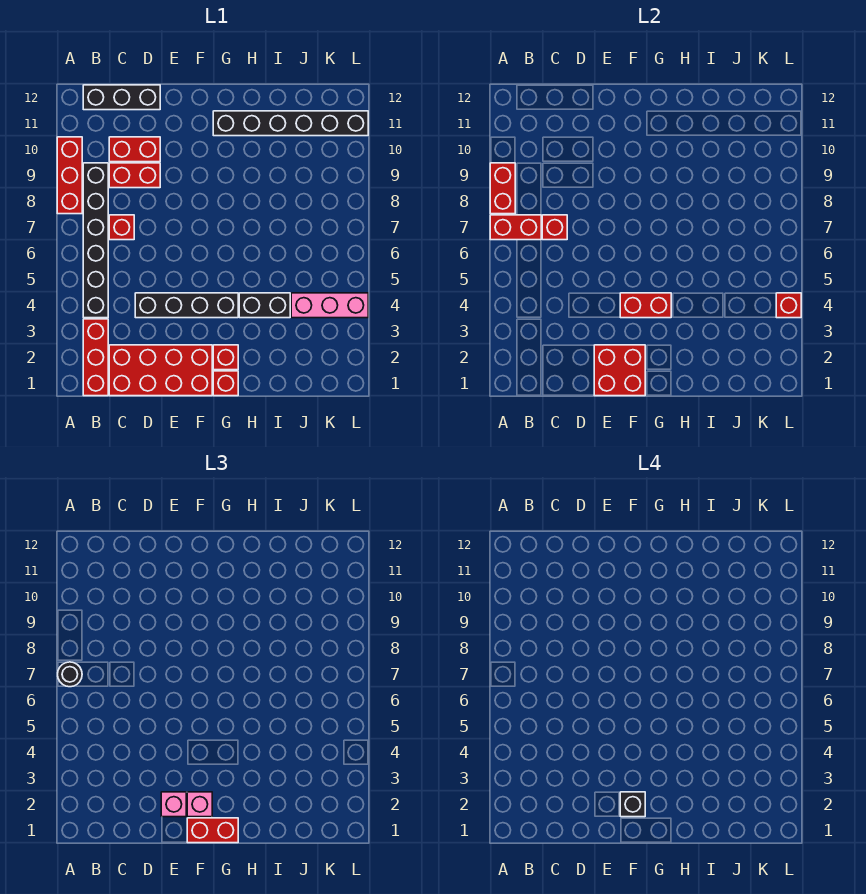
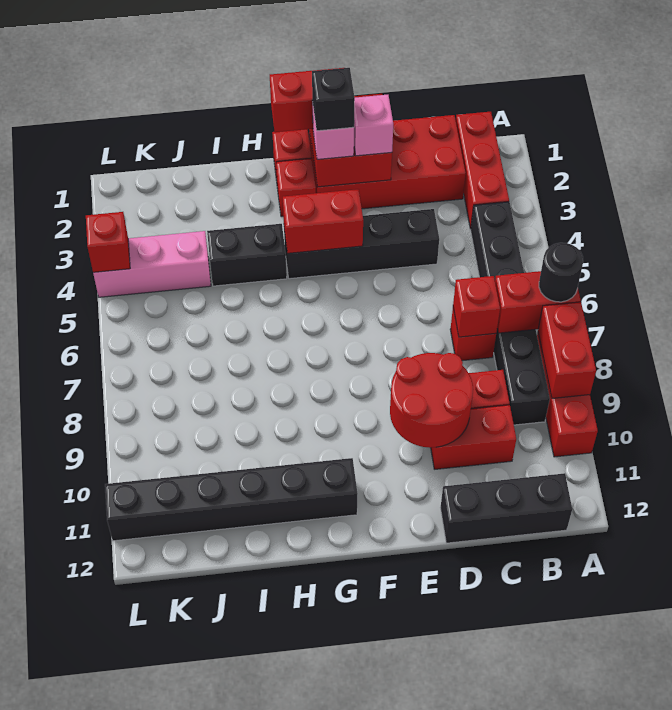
none -> red round brick D9:E10 level 2

